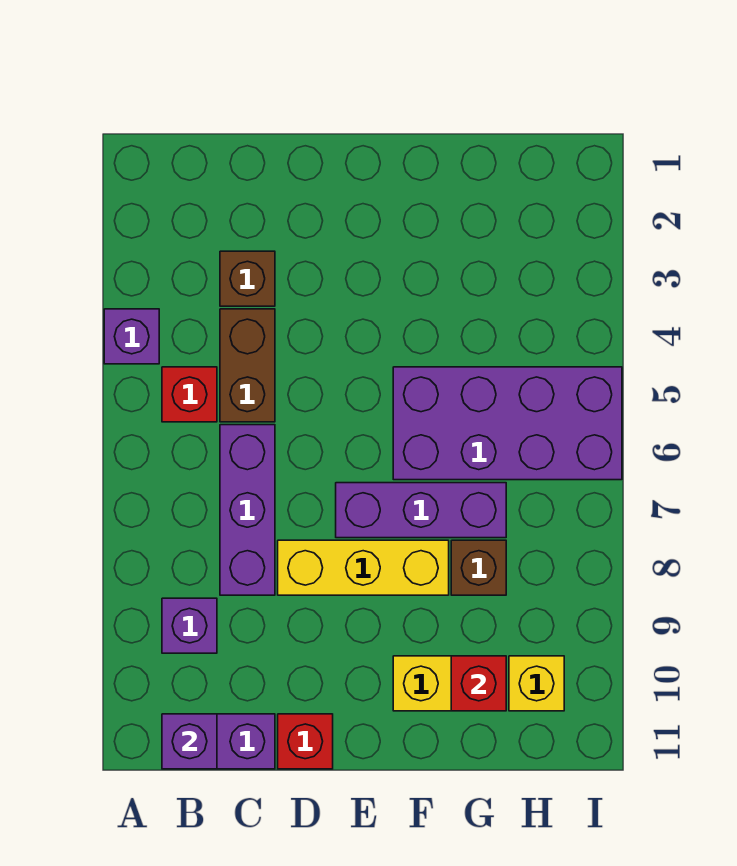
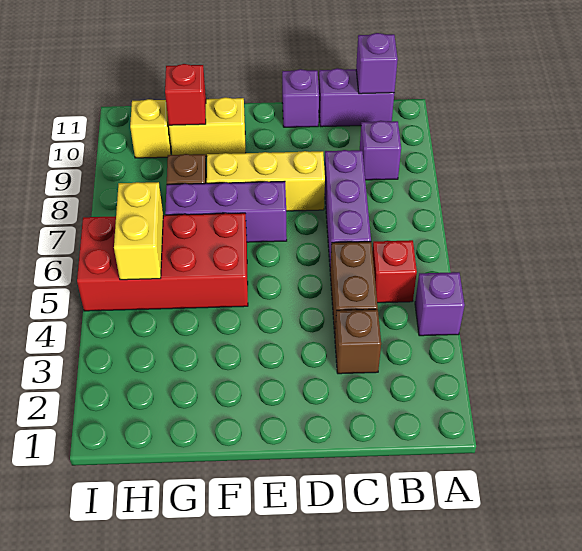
red brick D11 level 1 -> purple brick D11 level 1
purple brick F5:I6 level 1 -> red brick F5:I6 level 1
none -> yellow brick H5:H6 level 2

